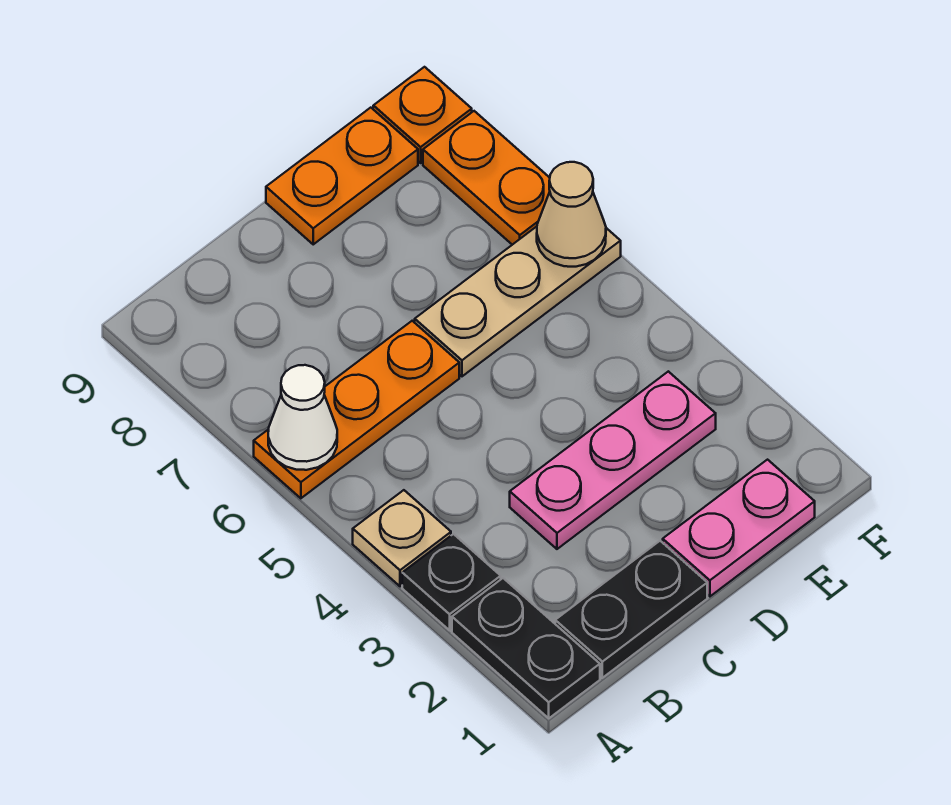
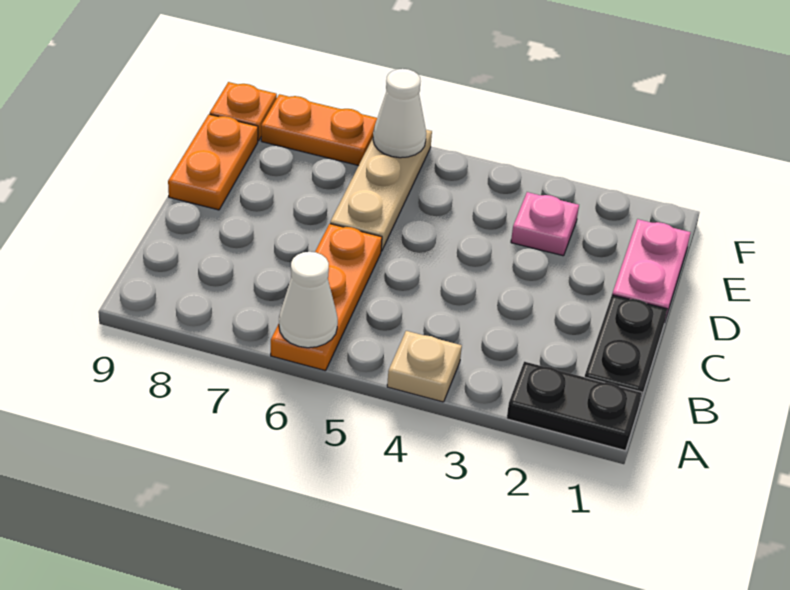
black plate A3 level 1 -> none
pink plate C3:E3 level 1 -> pink plate E3 level 1
tan cone F6 level 2 -> white cone F6 level 2

